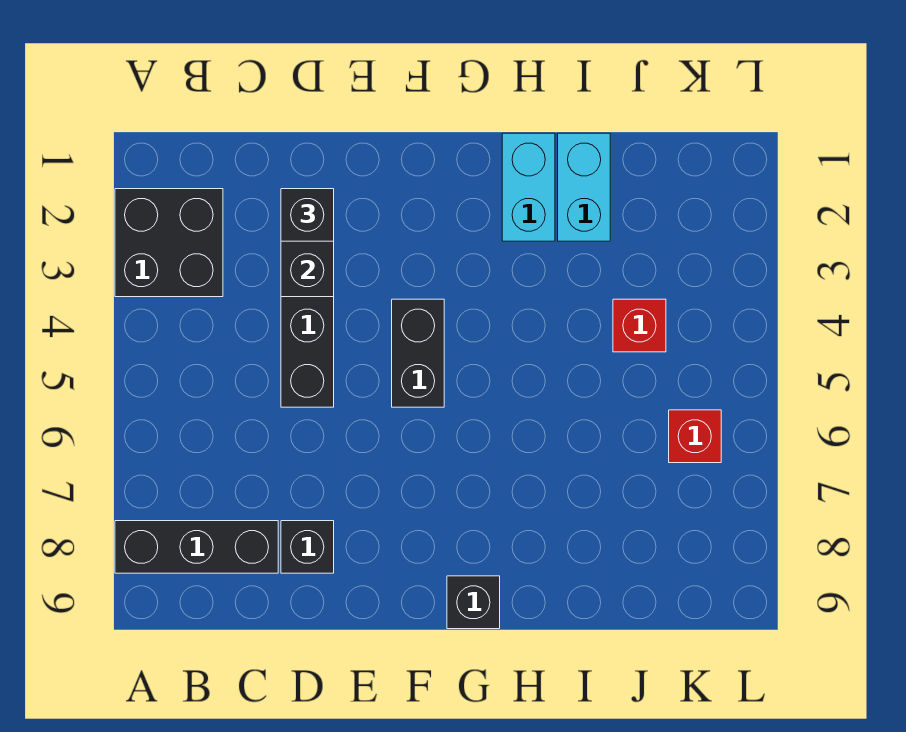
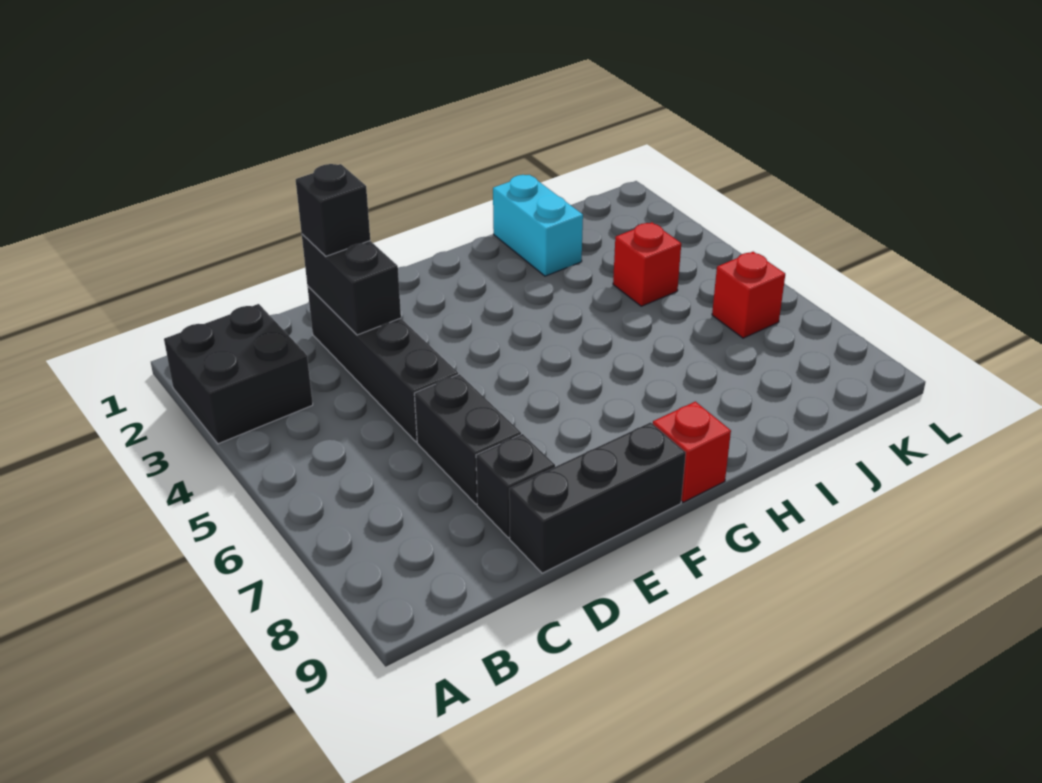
black brick A8:C8 level 1 -> black brick D9:F9 level 1
black brick F4:F5 level 1 -> black brick D6:D7 level 1
black brick G9 level 1 -> red brick G9 level 1
cyan brick H1:H2 level 1 -> none

